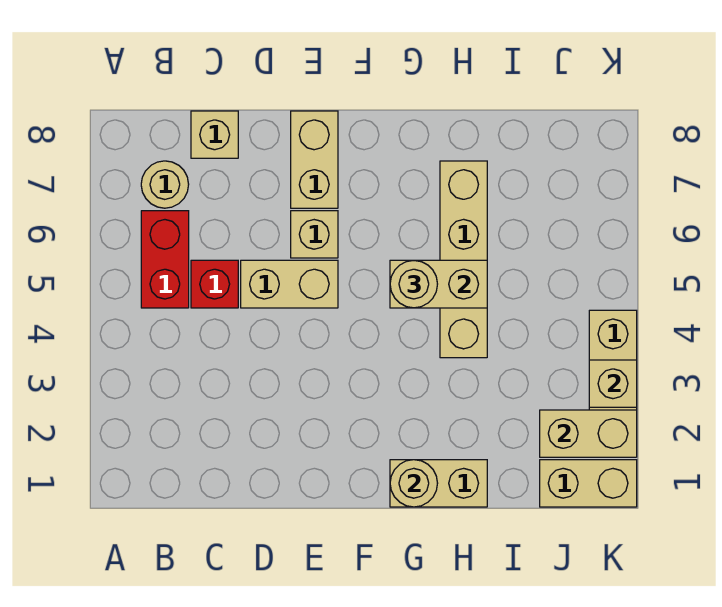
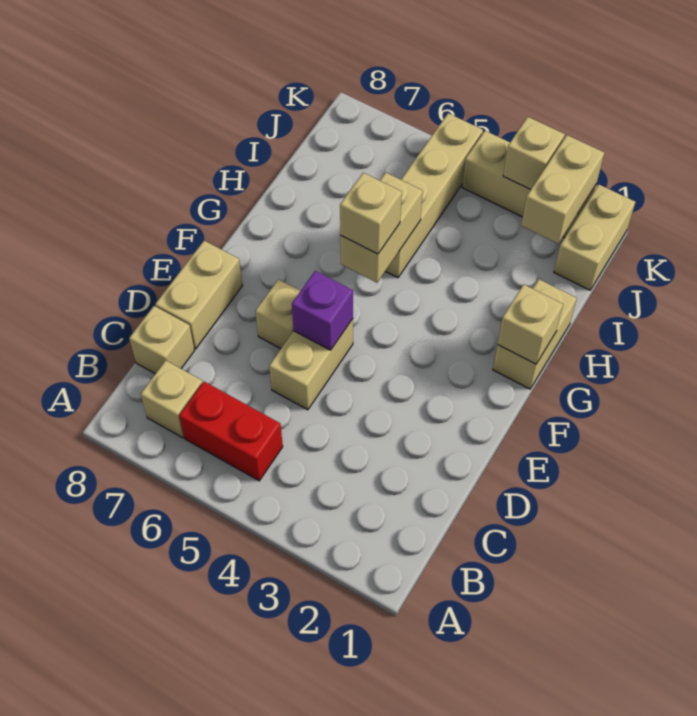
tan round brick B7 level 1 -> tan brick B7 level 1
red brick C5 level 1 -> none
none -> purple brick E5 level 2
tan brick E7:E8 level 1 -> tan brick D8:E8 level 1
tan round brick G1 level 2 -> tan brick G1 level 2
tan round brick G5 level 3 -> tan brick G5 level 3
tan brick H4:H7 level 1 -> tan brick H5:K5 level 1

